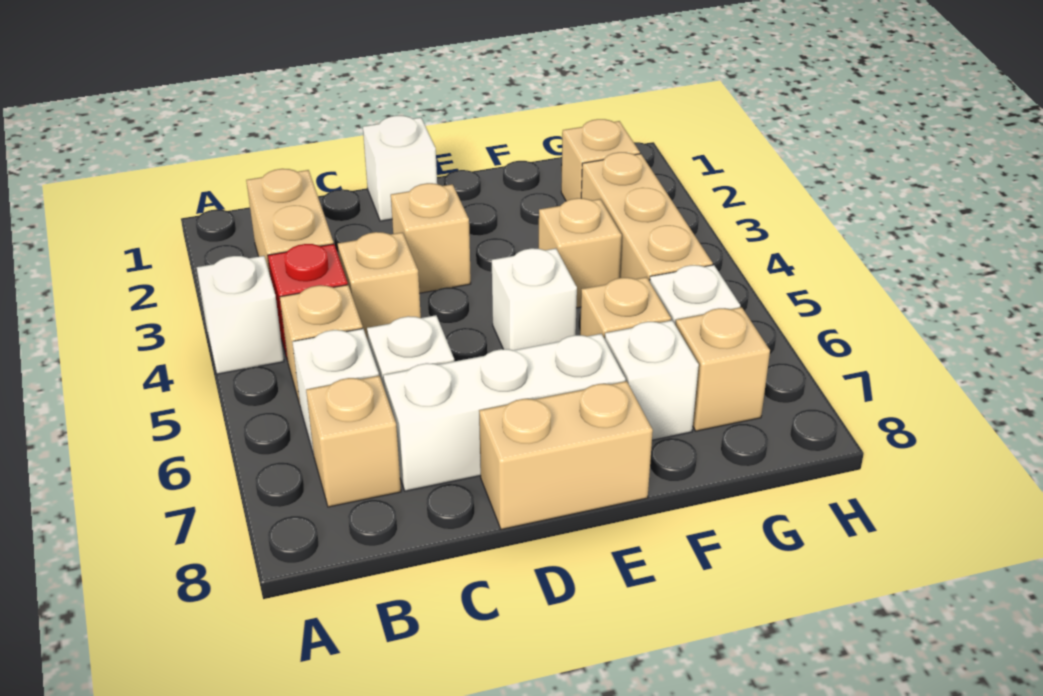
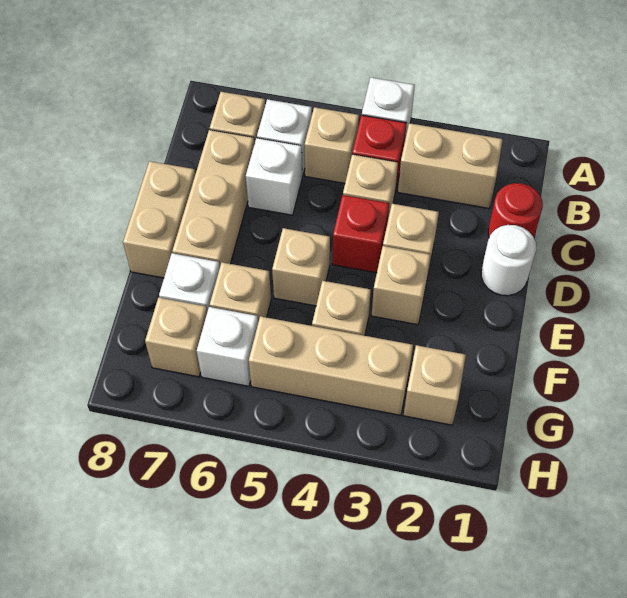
none -> red round brick C1 level 1
white brick C7:E7 level 1 -> tan brick C7:E7 level 1
white brick D1 level 1 -> white round brick D1 level 1
none -> red brick D4 level 1
none -> tan brick E3 level 1
white brick E5 level 1 -> tan brick E5 level 1

